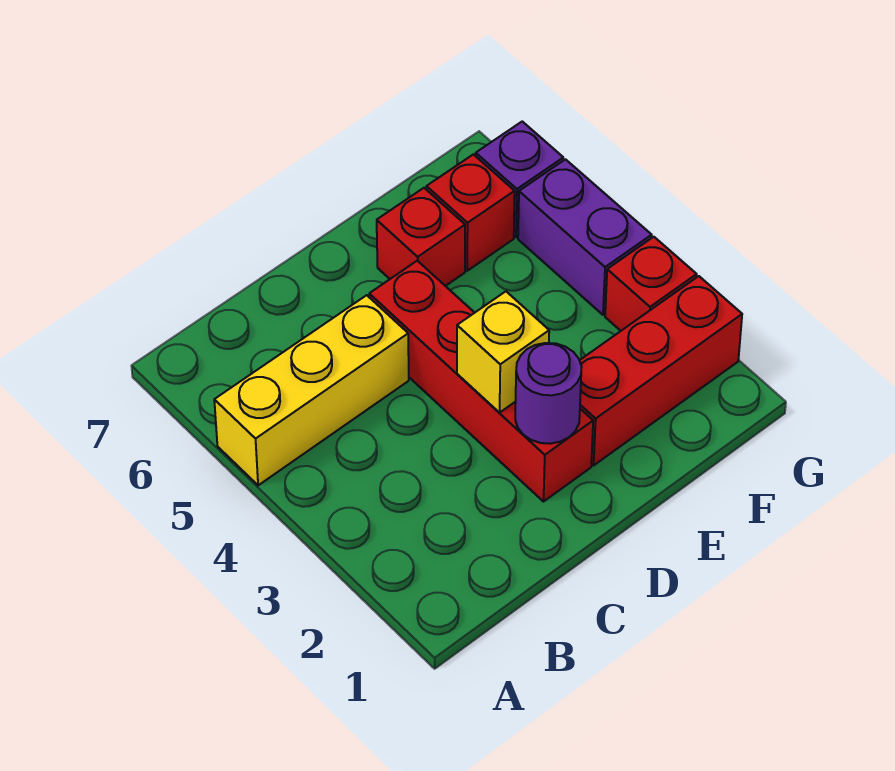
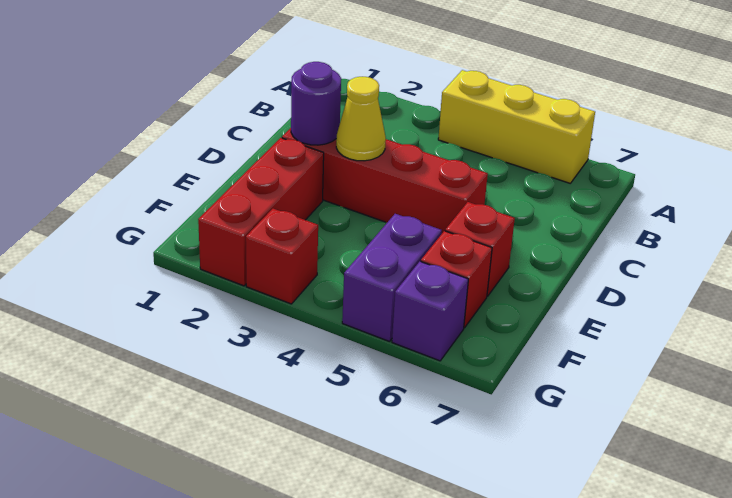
yellow brick A5:C5 level 1 -> yellow brick A4:A6 level 1
yellow brick D3 level 2 -> yellow cone D3 level 2
purple brick G4:G5 level 1 -> purple brick F5:G5 level 1

